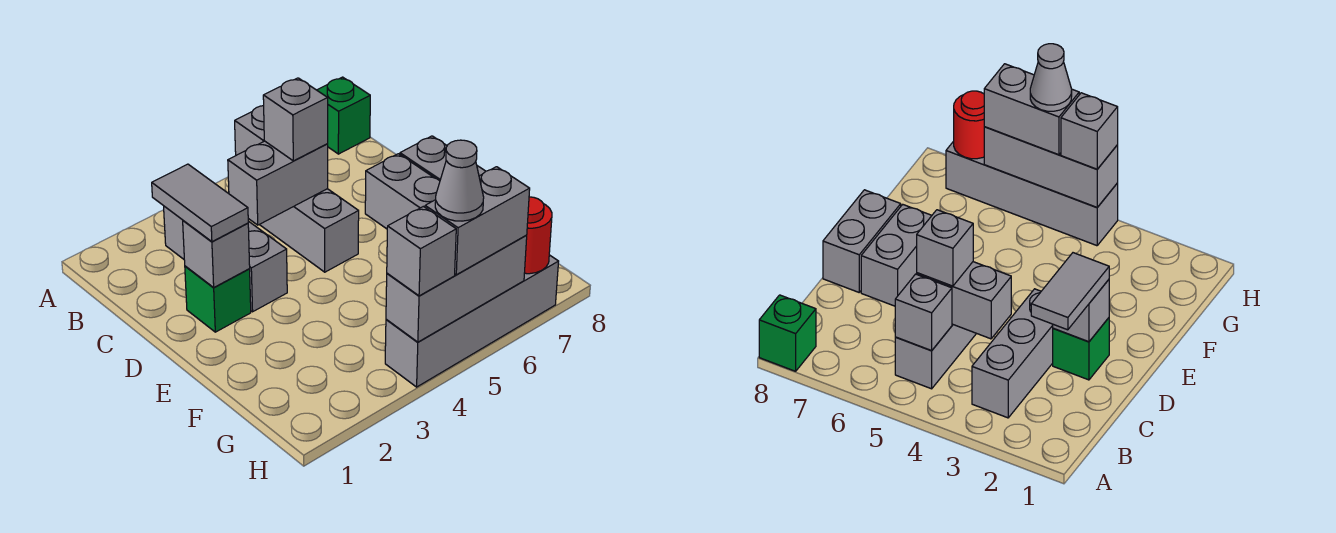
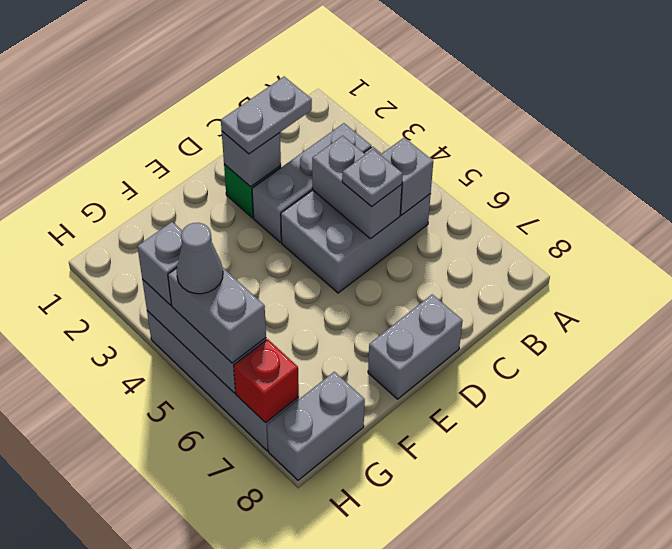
green brick A8 level 1 -> none
grey brick B5:D5 level 1 -> grey brick B4:D5 level 1
grey tile C2:D2 level 3 -> grey plate C2:D2 level 3
grey brick C5 level 3 -> grey plate C5 level 3
grey brick D7:E7 level 1 -> grey brick G8:H8 level 1
red round brick H7 level 2 -> red brick H7 level 2

